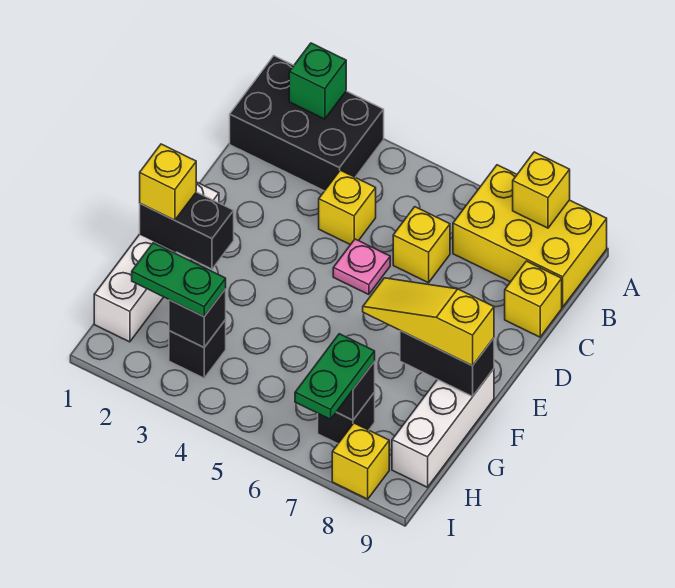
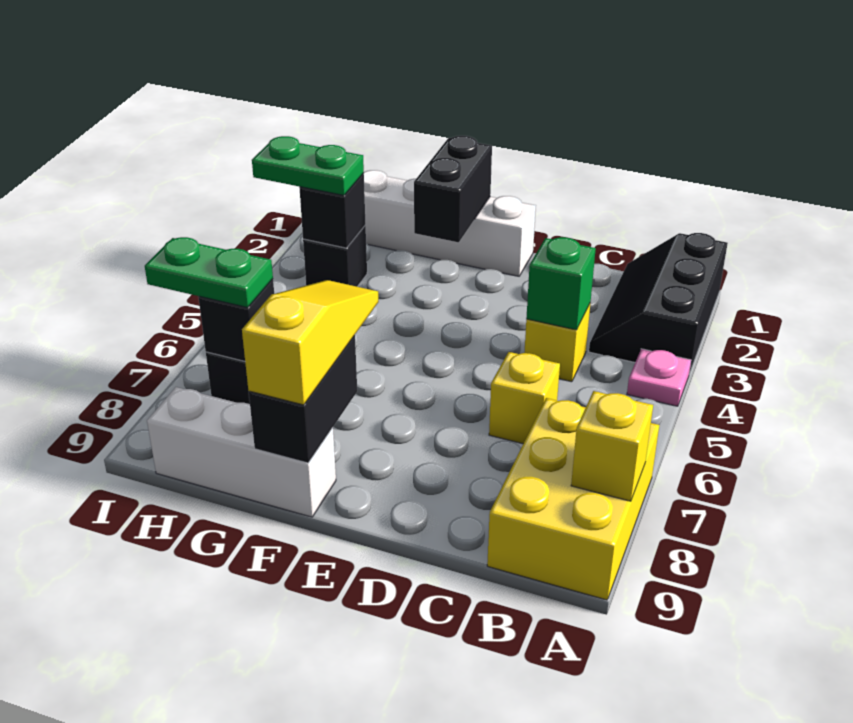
black brick A1:B3 level 1 -> black slope A1:B3 level 1 top A
green brick A2 level 2 -> green brick C4 level 2
yellow brick C9 level 1 -> none
pink plate D5 level 1 -> pink plate A4 level 1
yellow brick F1 level 3 -> none
green plate H2:H3 level 3 -> green plate H3:I3 level 3
yellow brick I8 level 1 -> none

